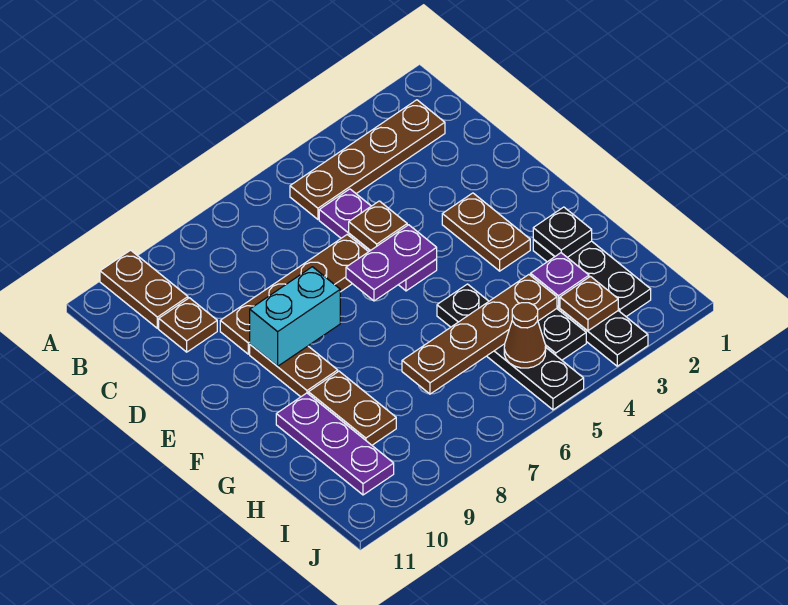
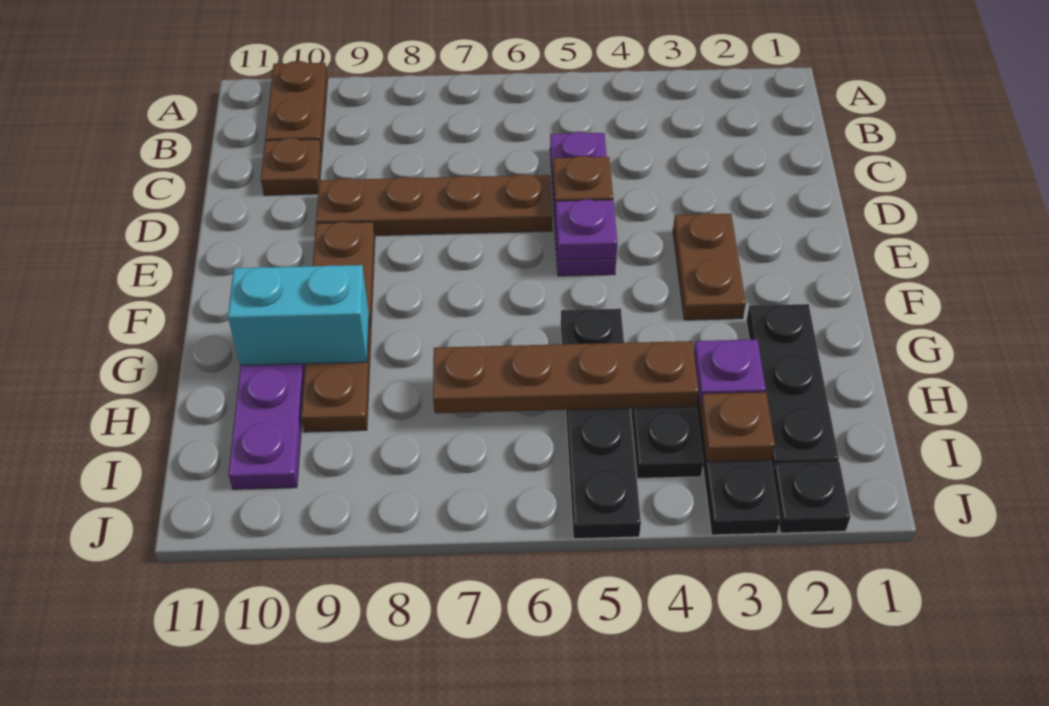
brown plate B2:B5 level 1 -> none
purple plate E5:E6 level 2 -> purple plate E5 level 2
cyan brick E8:E9 level 2 -> cyan brick G9:G10 level 2
black plate G2 level 2 -> black plate J2 level 1
brown cone I5 level 2 -> none

